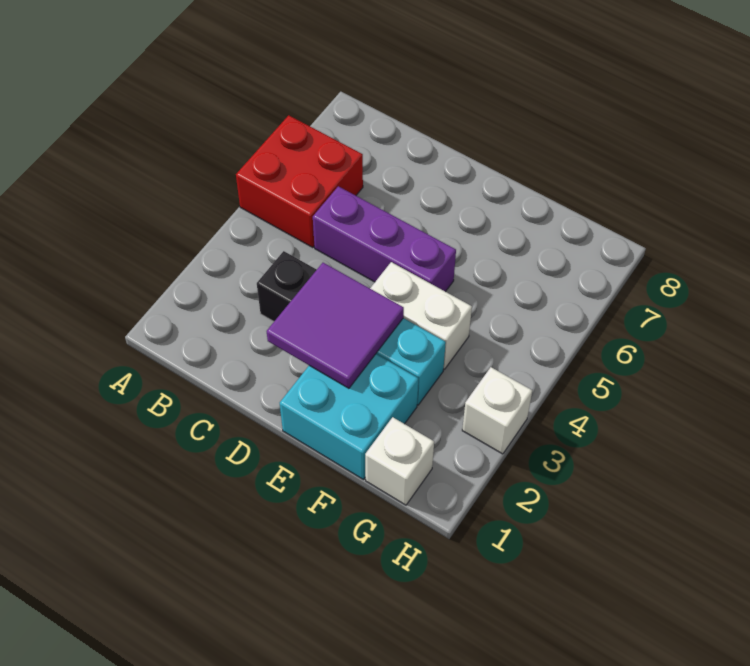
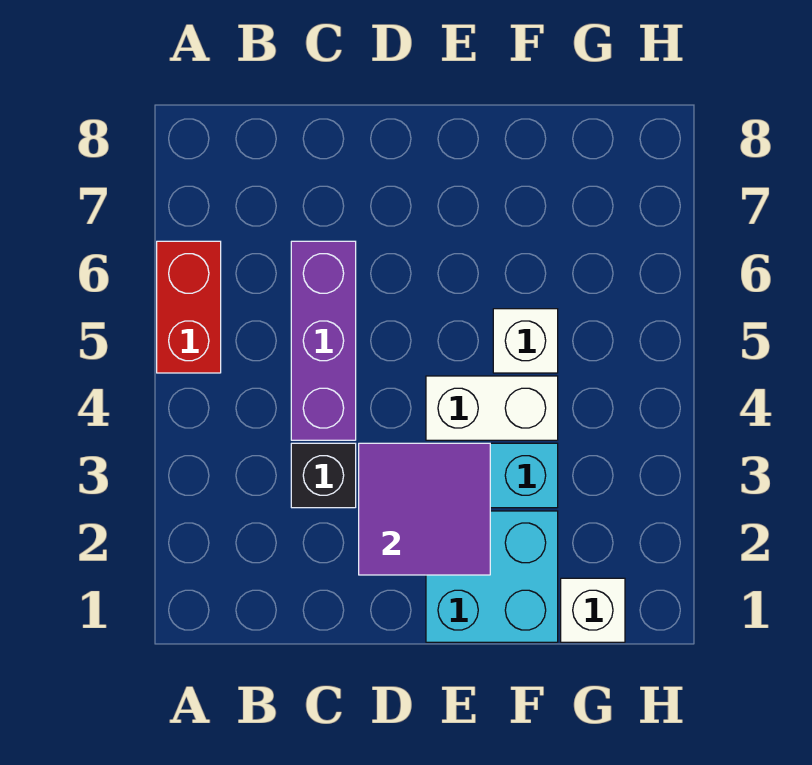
red brick A5:B6 level 1 -> red brick A5:A6 level 1
purple brick C5:E5 level 1 -> purple brick C4:C6 level 1
white brick H3 level 1 -> white brick F5 level 1

